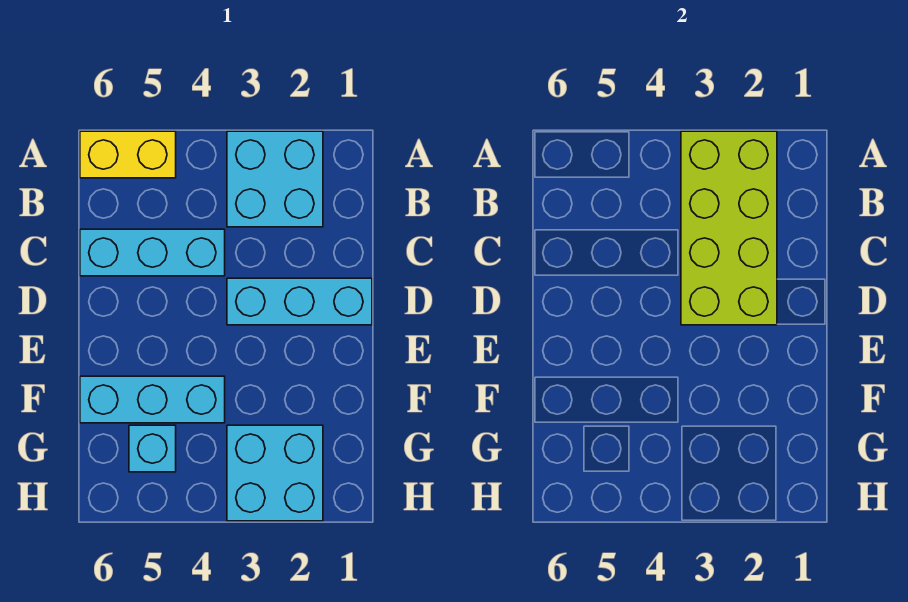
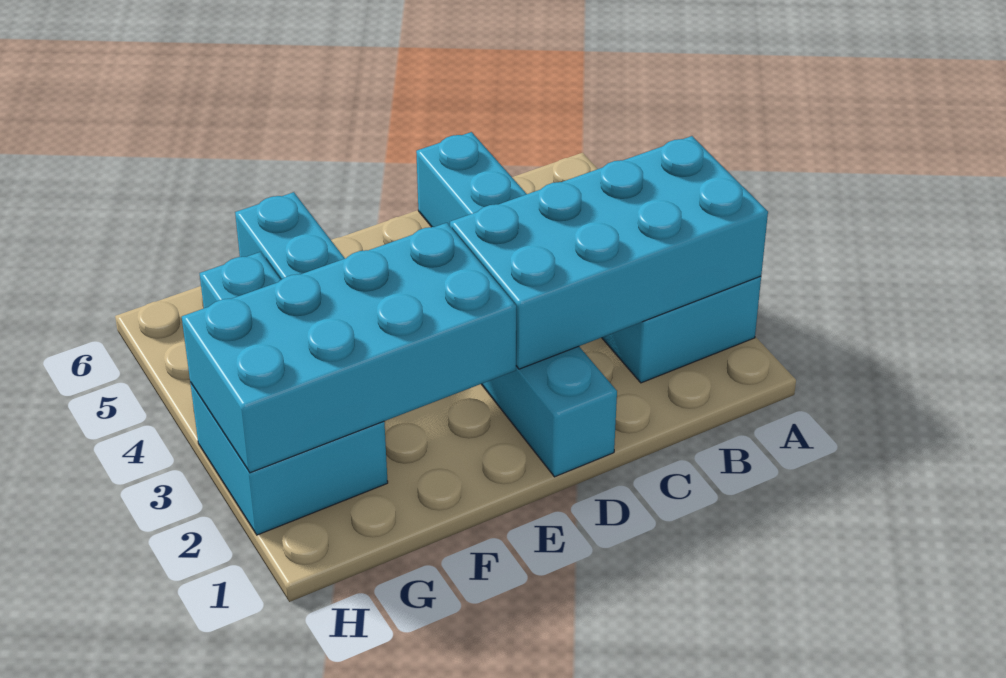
lime brick A2:D3 level 2 -> cyan brick A2:D3 level 2
yellow brick A5:A6 level 1 -> none
none -> cyan brick E2:H3 level 2

